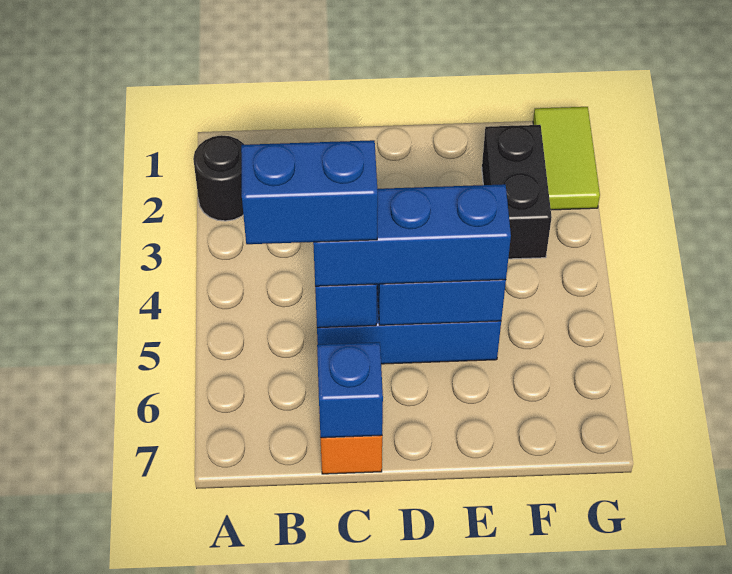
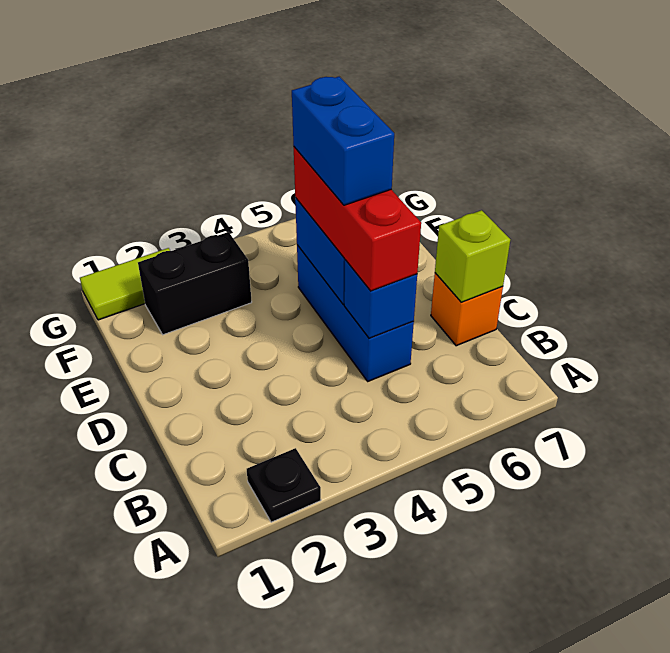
black round brick A2 level 1 -> black plate A2 level 1
blue brick B5:C5 level 4 -> blue brick D5:E5 level 4
blue brick C5:E5 level 3 -> red brick C5:E5 level 3
blue brick C7 level 2 -> lime brick C7 level 2

